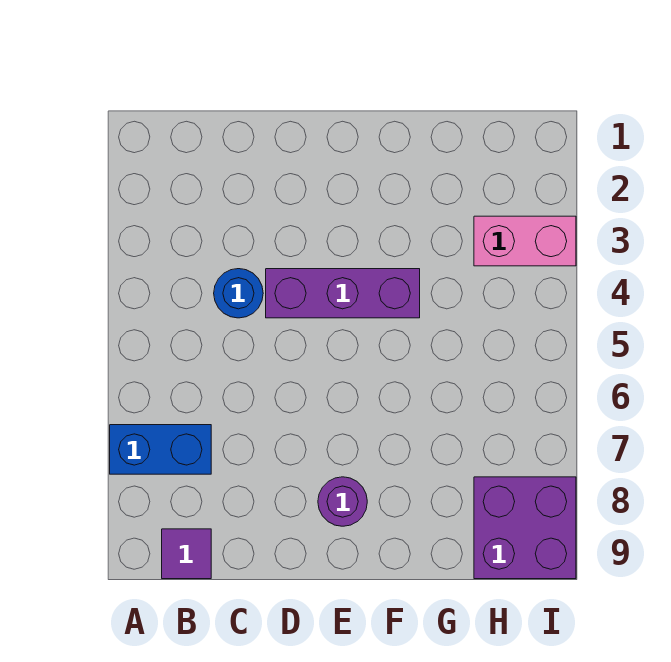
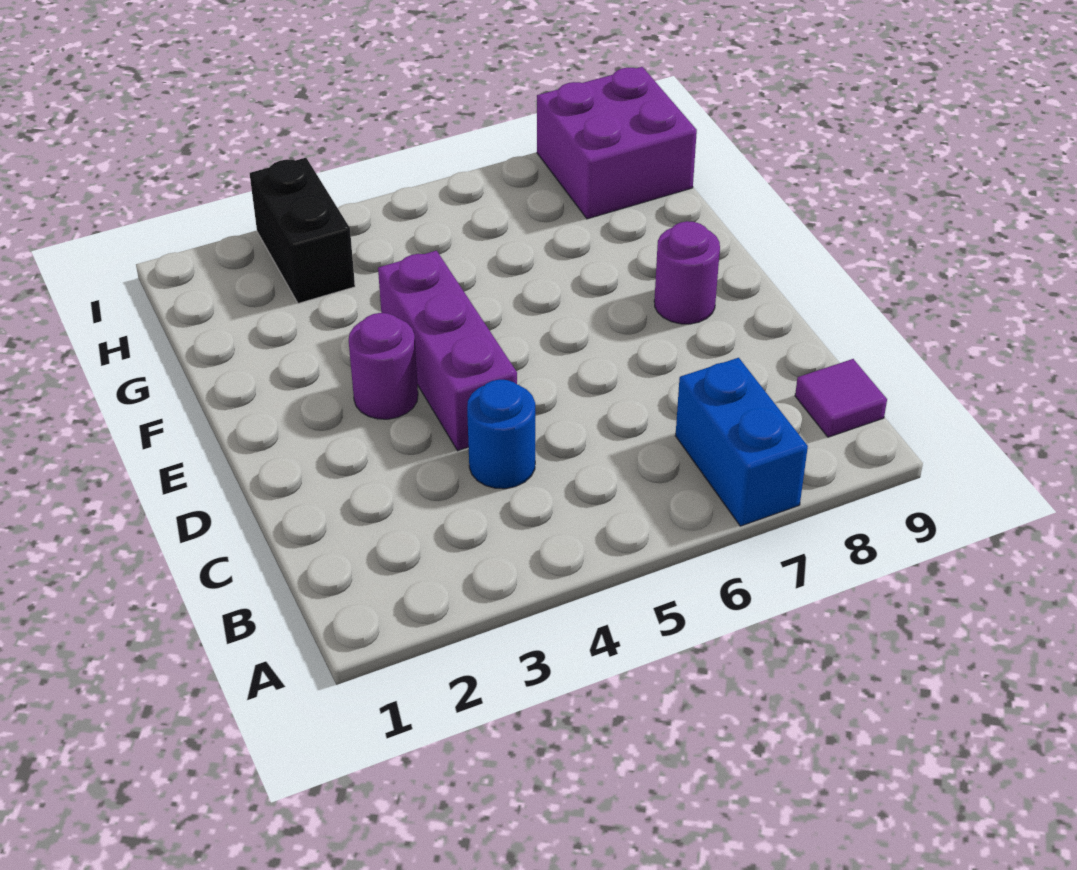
none -> purple round brick E3 level 1
pink brick H3:I3 level 1 -> black brick H3:I3 level 1

